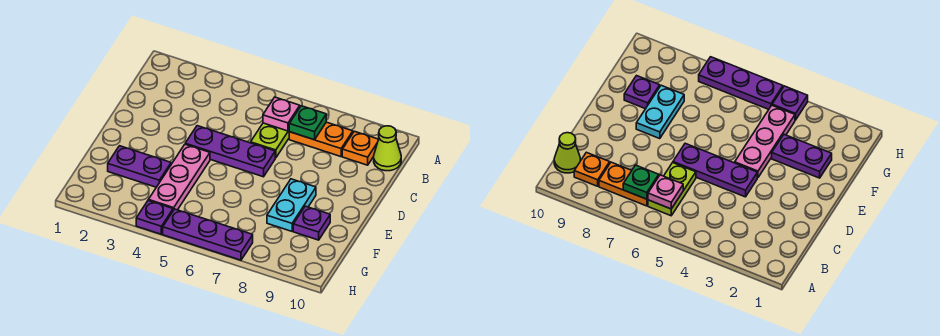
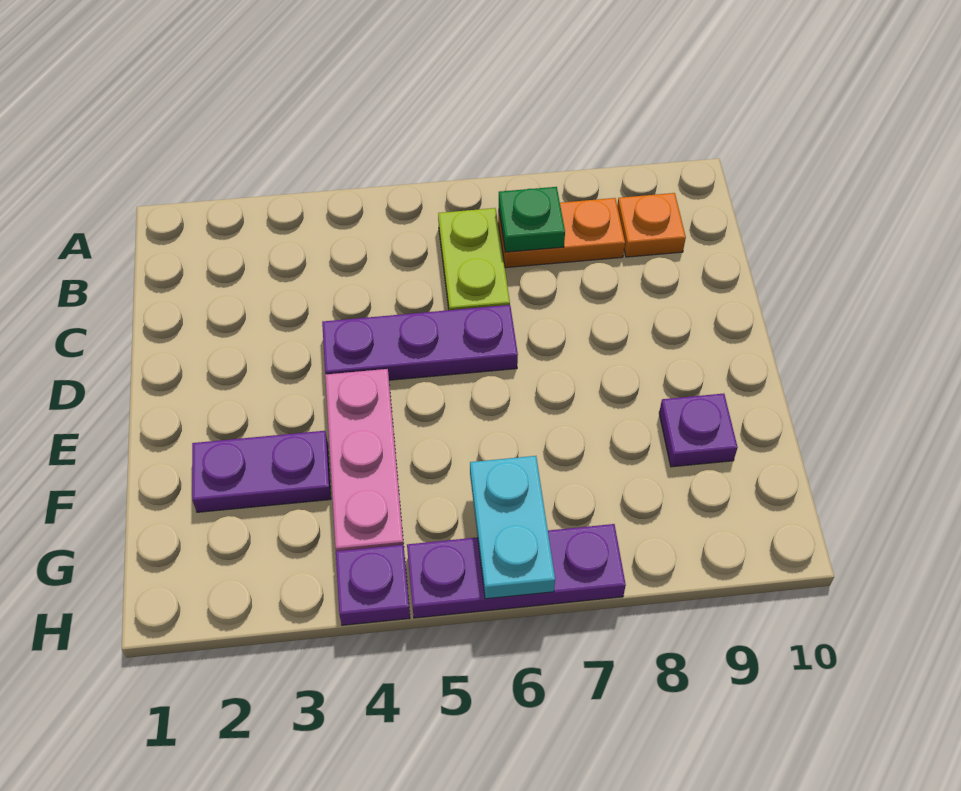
pink plate B6 level 2 -> none
lime cone B10 level 1 -> none
cyan plate E8:F8 level 1 -> cyan plate G6:H6 level 2

